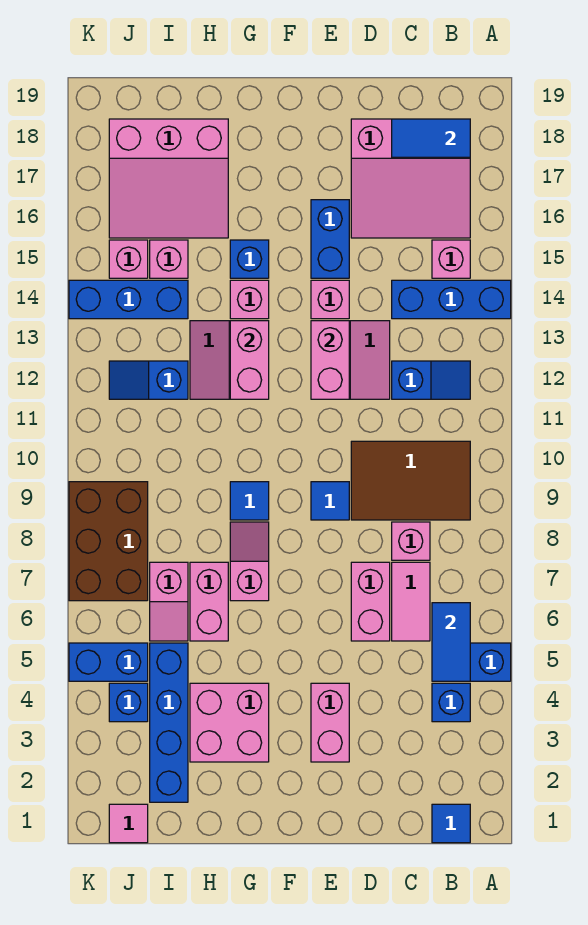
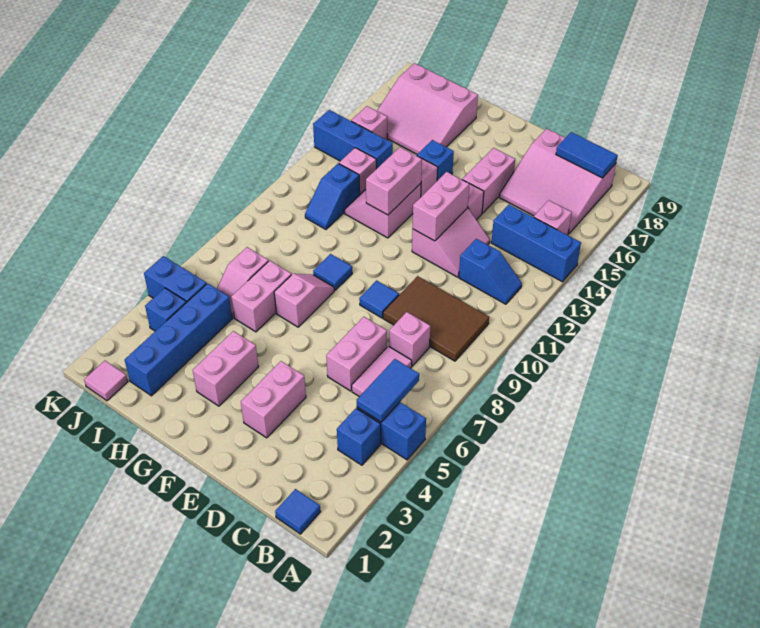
blue brick E15:E16 level 1 -> pink brick E15:E16 level 1
pink brick G3:H4 level 1 -> pink brick G3:G4 level 1
blue slope I12:J12 level 1 top I -> blue slope I11:I12 level 1 top 12
pink brick I15 level 1 -> pink brick I13 level 1
brown brick J7:K9 level 1 -> none

